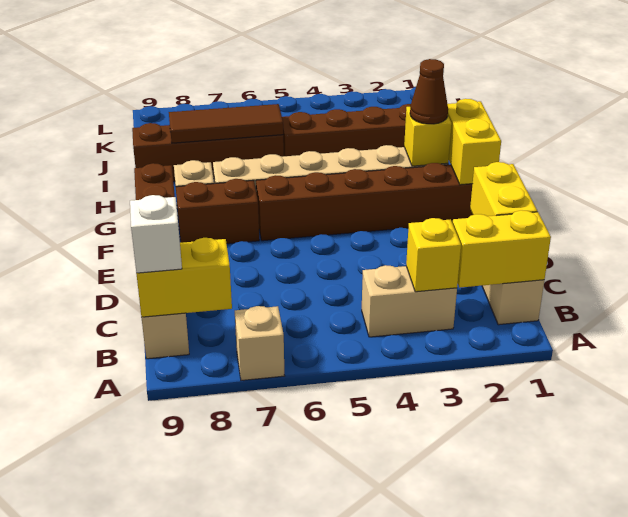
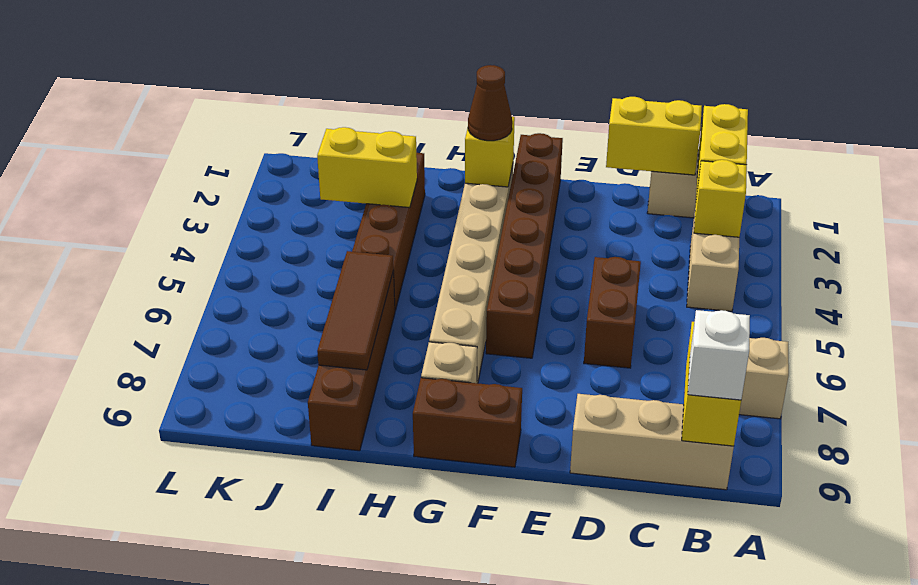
yellow brick F1:G1 level 2 -> yellow brick I3:J3 level 2
brown brick F7:F8 level 1 -> brown brick D5:D6 level 1

